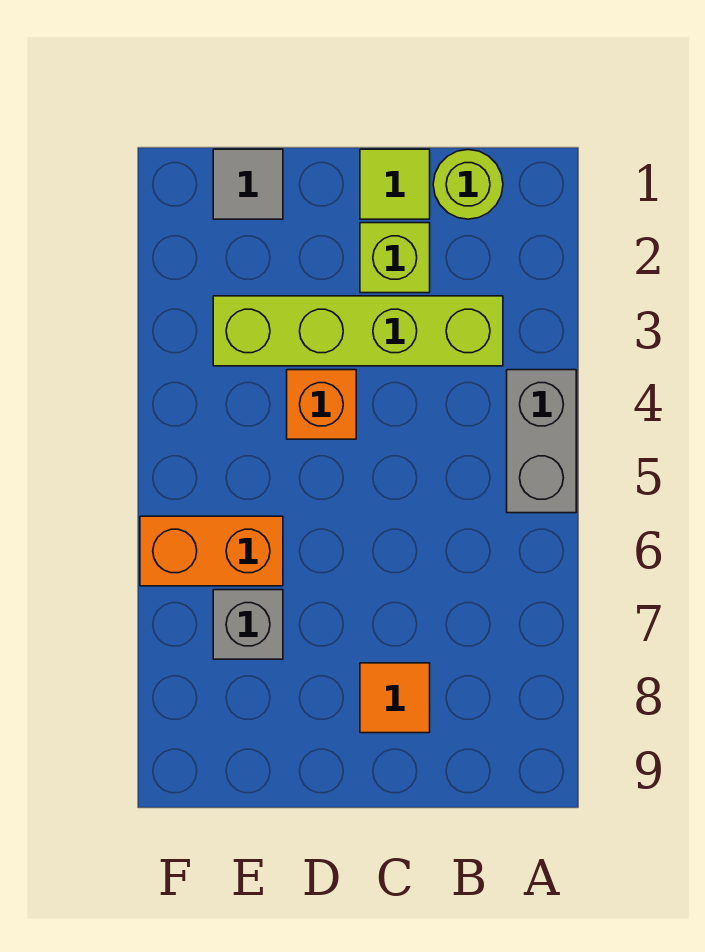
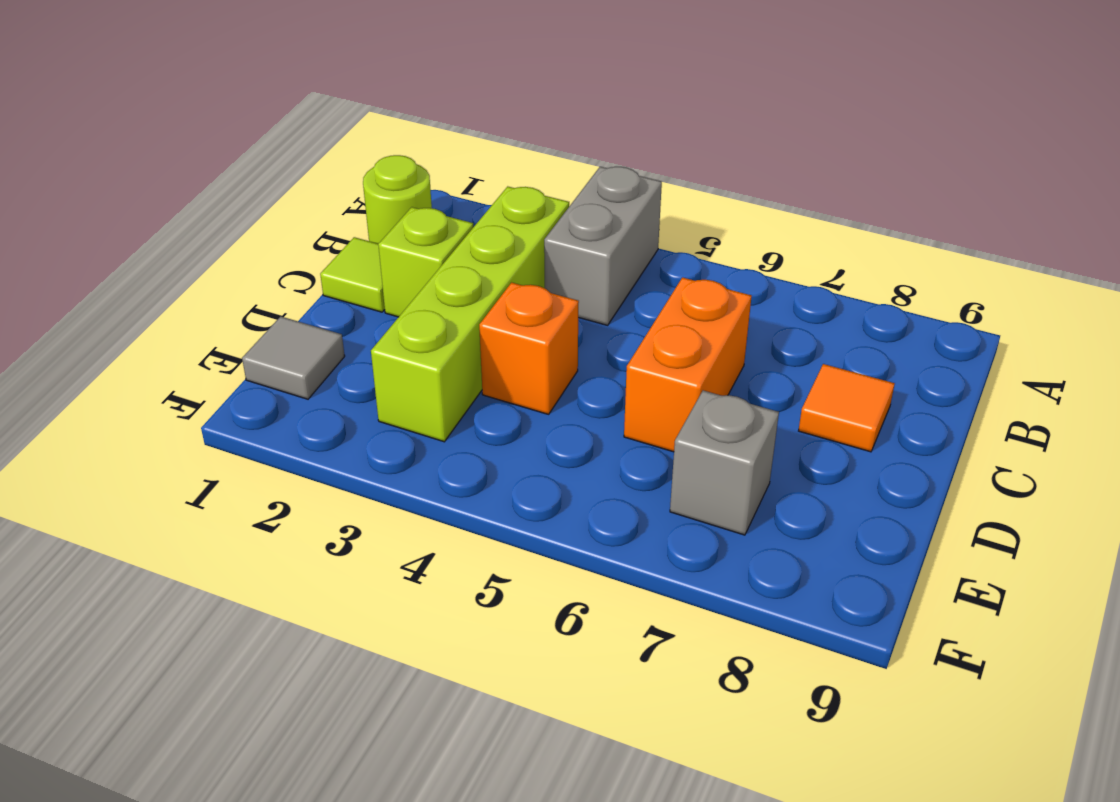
grey brick A4:A5 level 1 -> grey brick A4:B4 level 1
orange brick E6:F6 level 1 -> orange brick C6:D6 level 1

